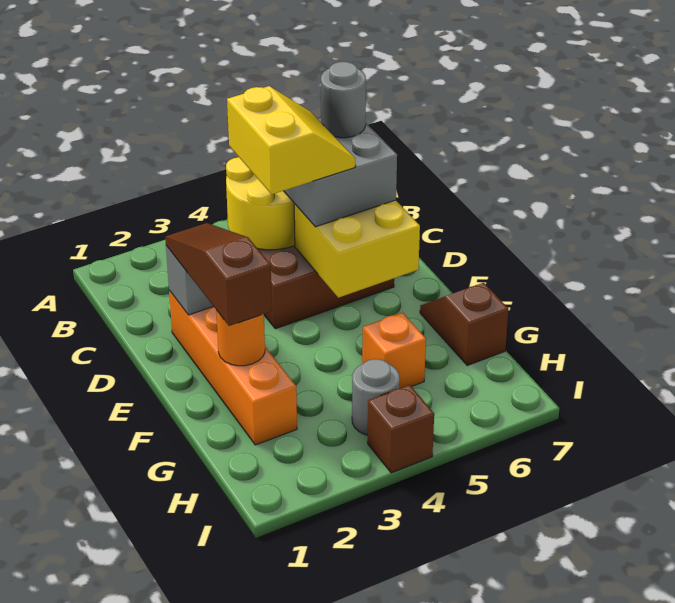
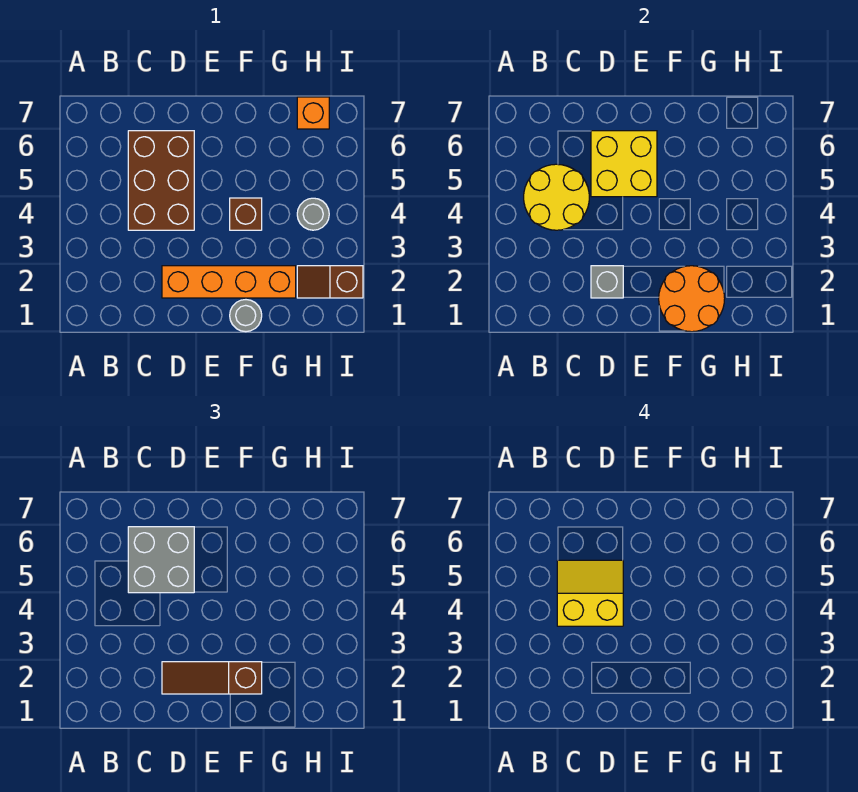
grey round brick C6 level 4 -> grey round brick F1 level 1
orange round brick F2 level 2 -> orange round brick F1:G2 level 2
brown slope F7:G7 level 1 top G -> brown slope H2:I2 level 1 top I
orange brick G5 level 1 -> orange brick H7 level 1
brown brick I4 level 1 -> brown brick F4 level 1

